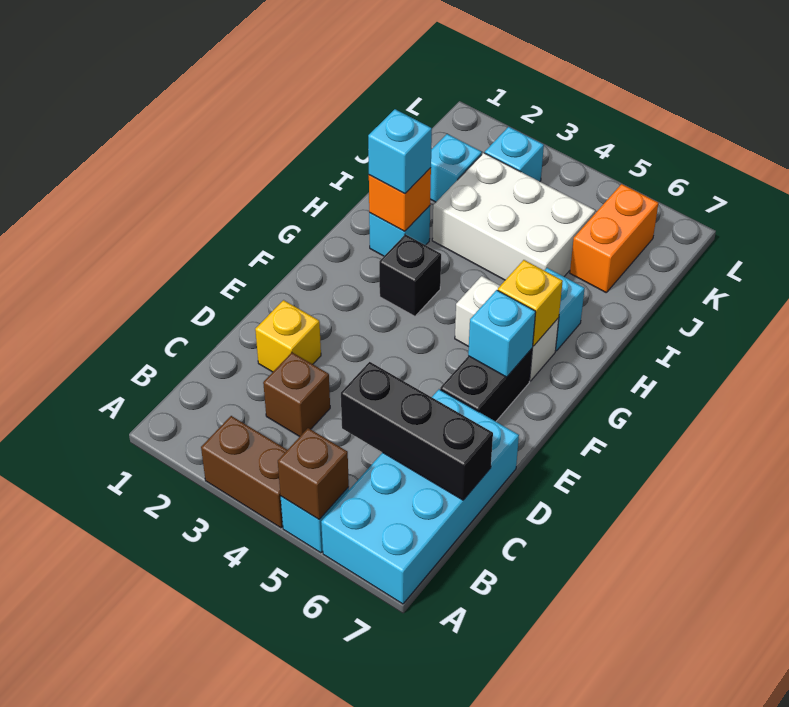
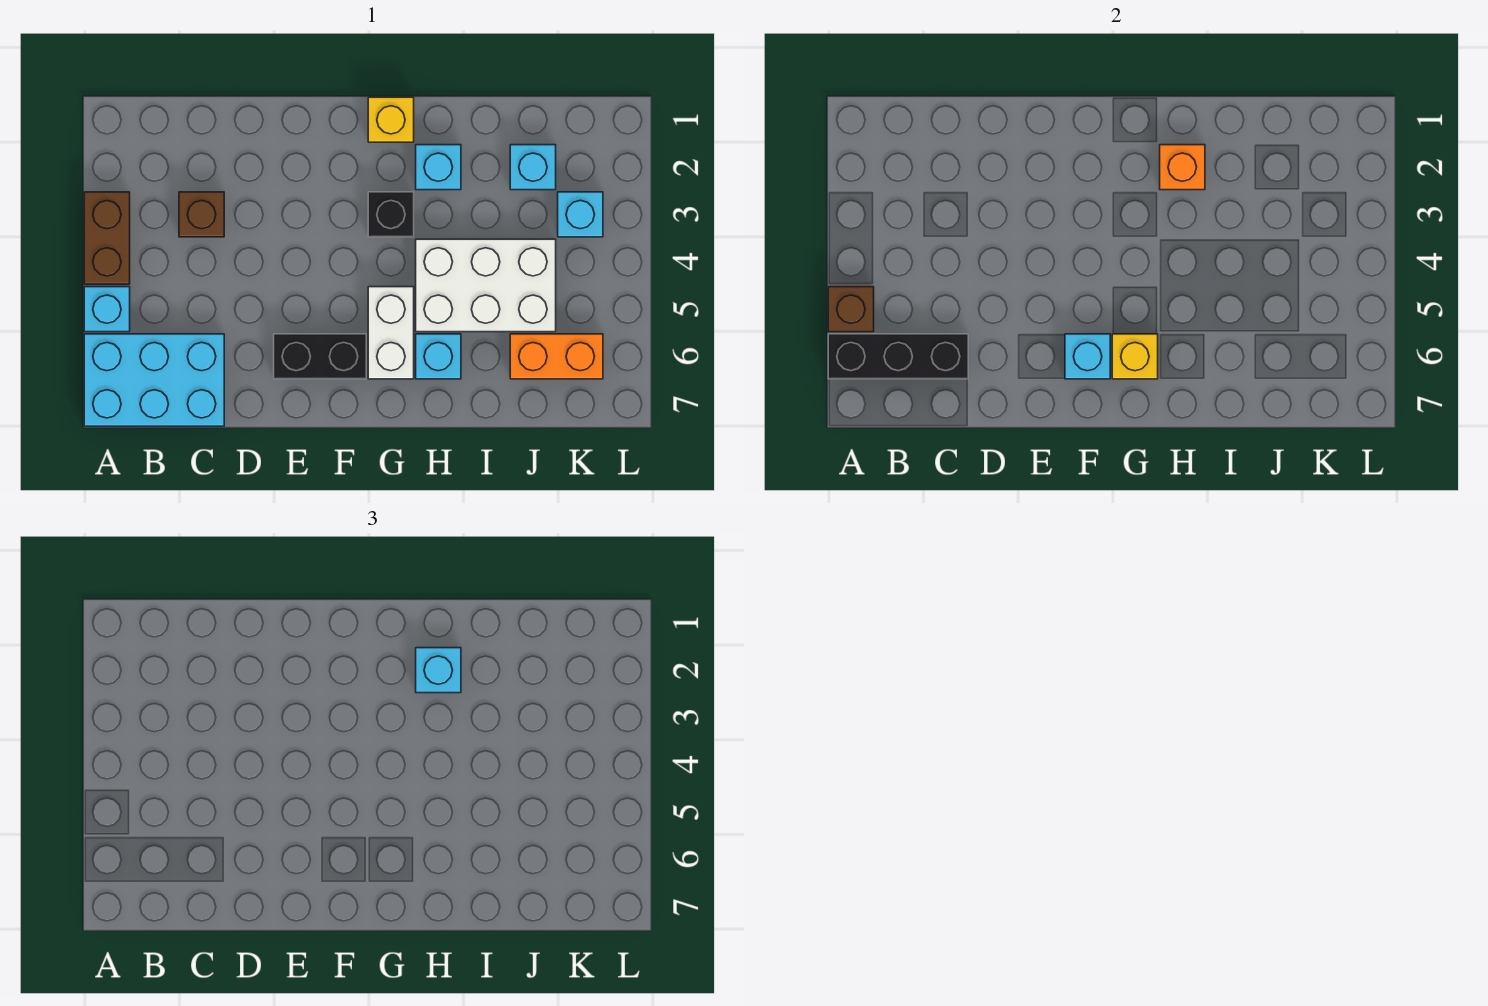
cyan brick A6:D7 level 1 -> cyan brick A6:C7 level 1
black brick C5:C7 level 2 -> black brick A6:C6 level 2
yellow brick D2 level 1 -> yellow brick G1 level 1
white brick I3:J5 level 1 -> white brick H4:J5 level 1

